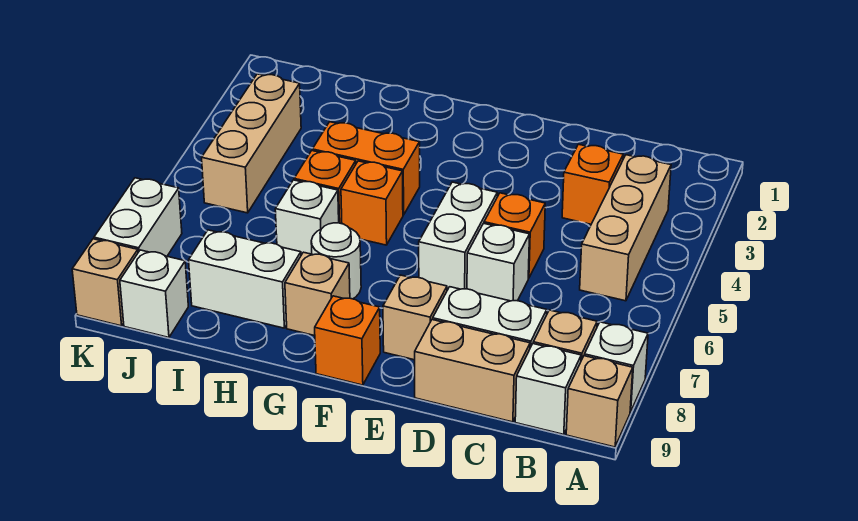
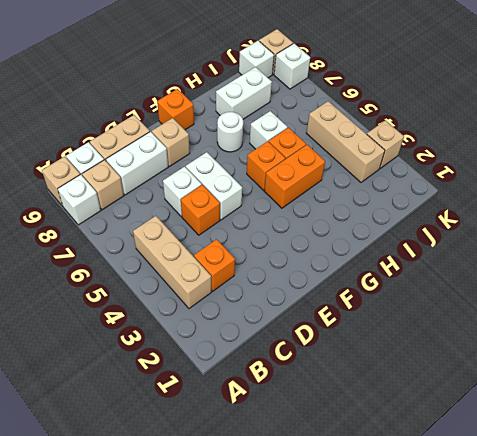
tan brick G8 level 1 -> tan brick K3 level 1
white brick K7:K8 level 1 -> white brick K8 level 1

